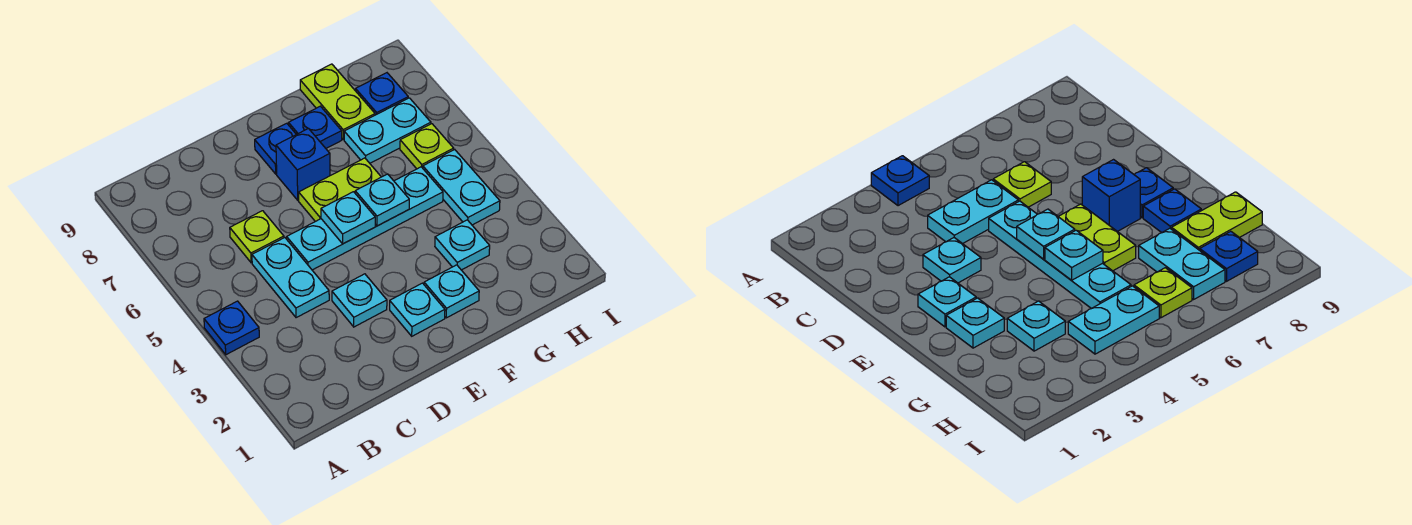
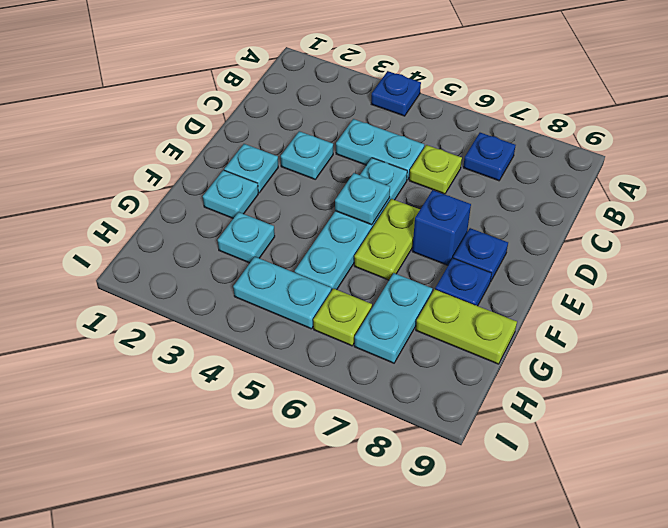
cyan plate F5 level 2 -> none
blue plate H8 level 1 -> blue plate B7 level 1

